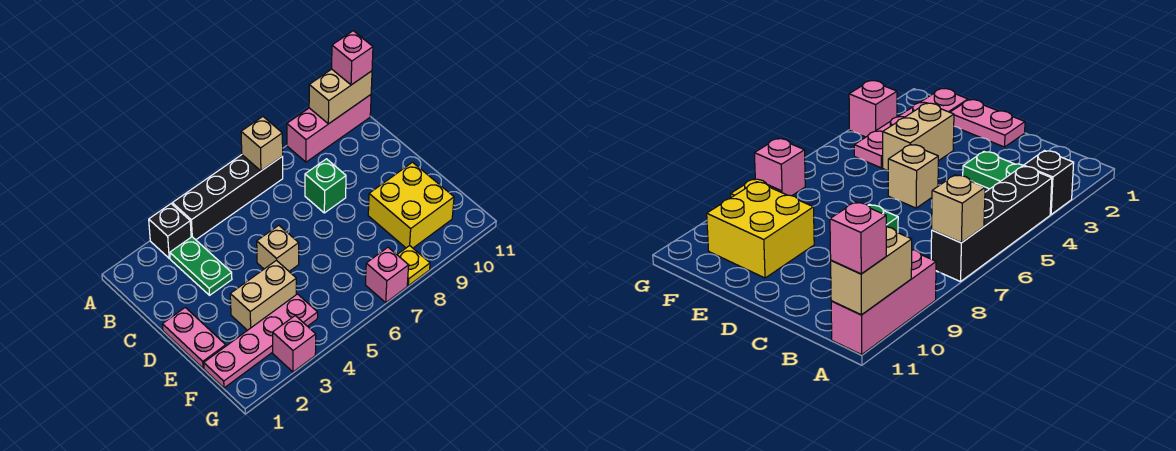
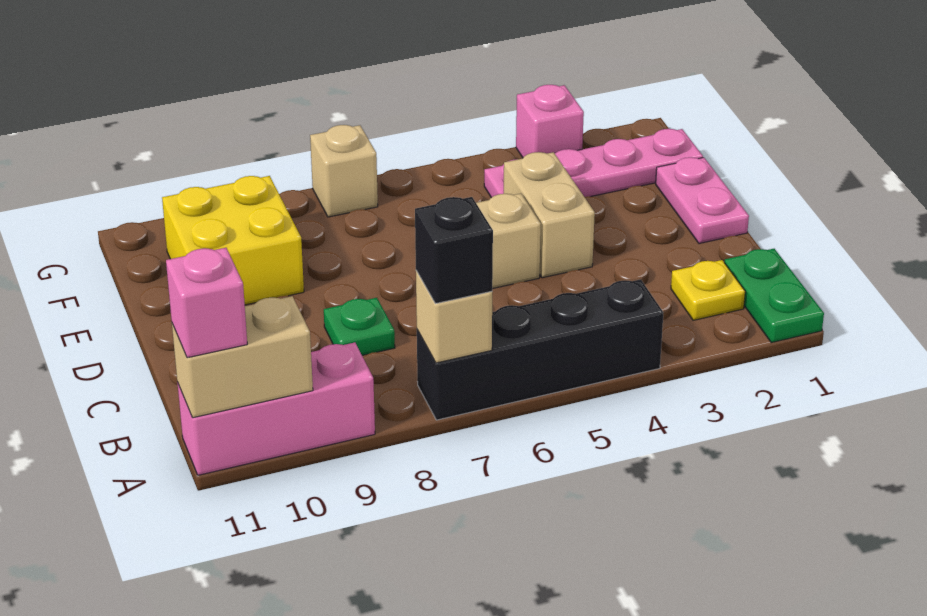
black brick A3 level 1 -> black brick A7 level 3
green plate B3:C3 level 1 -> green plate A1:B1 level 1
green brick C8 level 1 -> green plate C8 level 1
tan brick E3:E4 level 1 -> tan brick D4:E4 level 1
pink brick G7 level 1 -> tan brick G7 level 1
yellow plate G8 level 1 -> yellow plate B2 level 1

